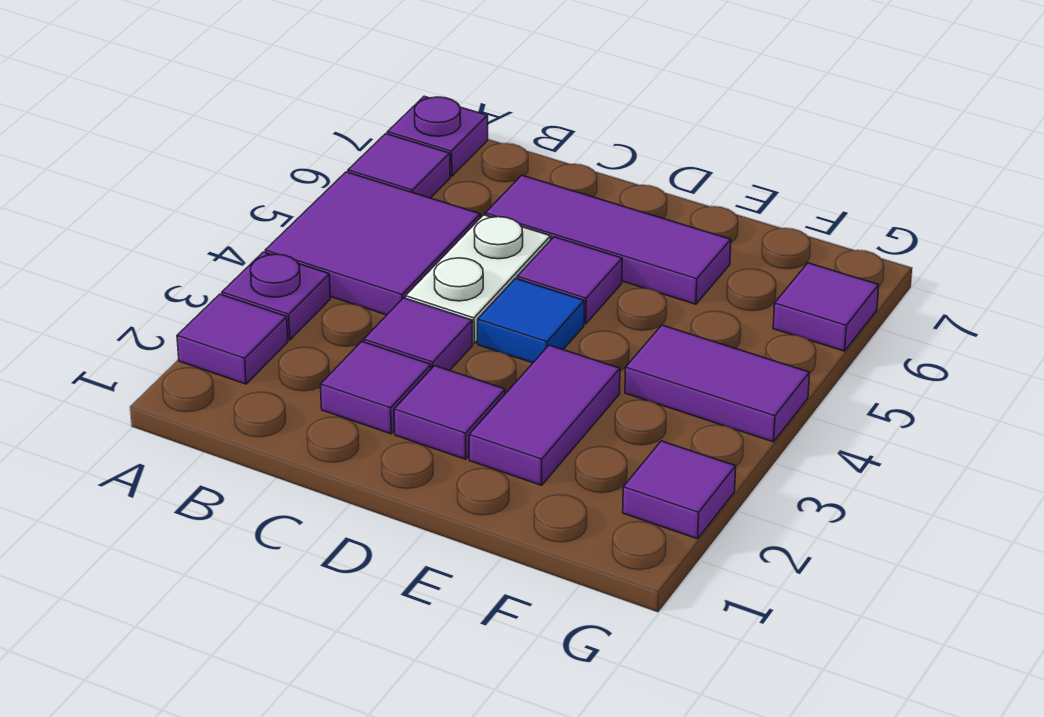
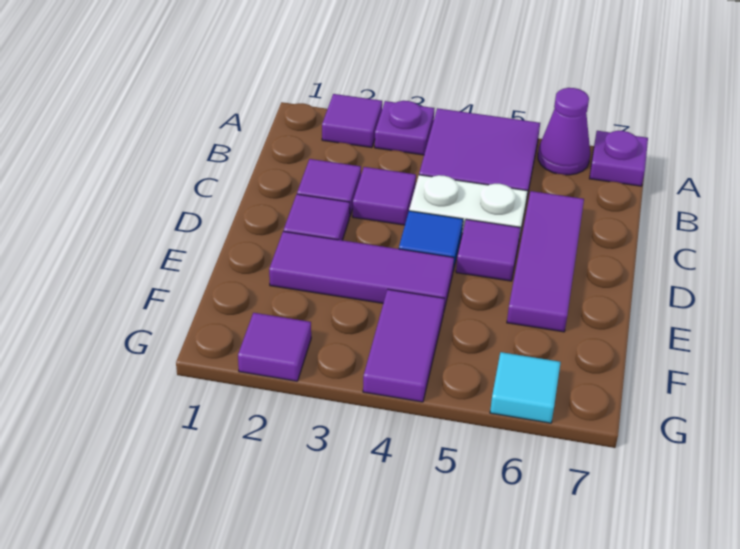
purple tile A6 level 1 -> purple cone A6 level 1
purple tile E2:E3 level 1 -> purple tile E2:E4 level 1
purple tile G6 level 1 -> cyan tile G6 level 1

